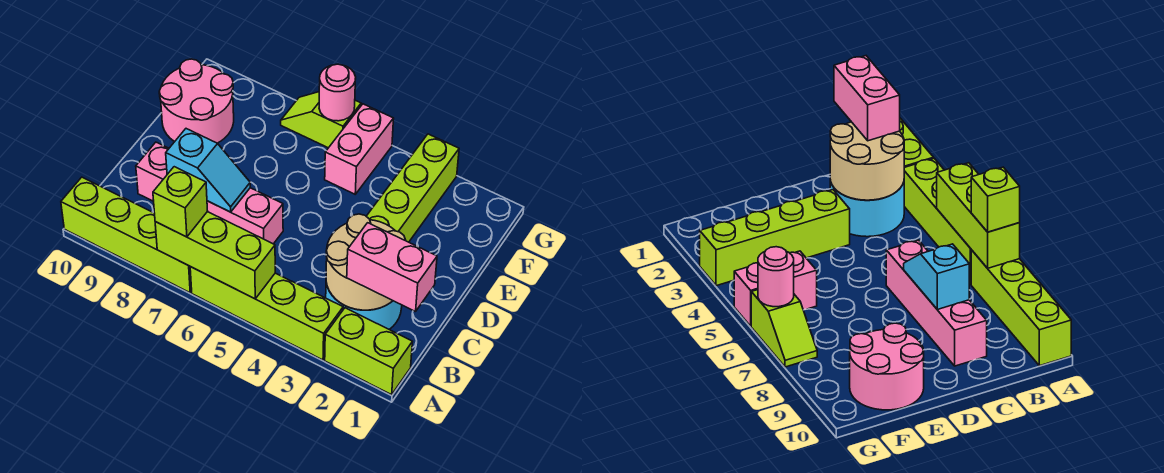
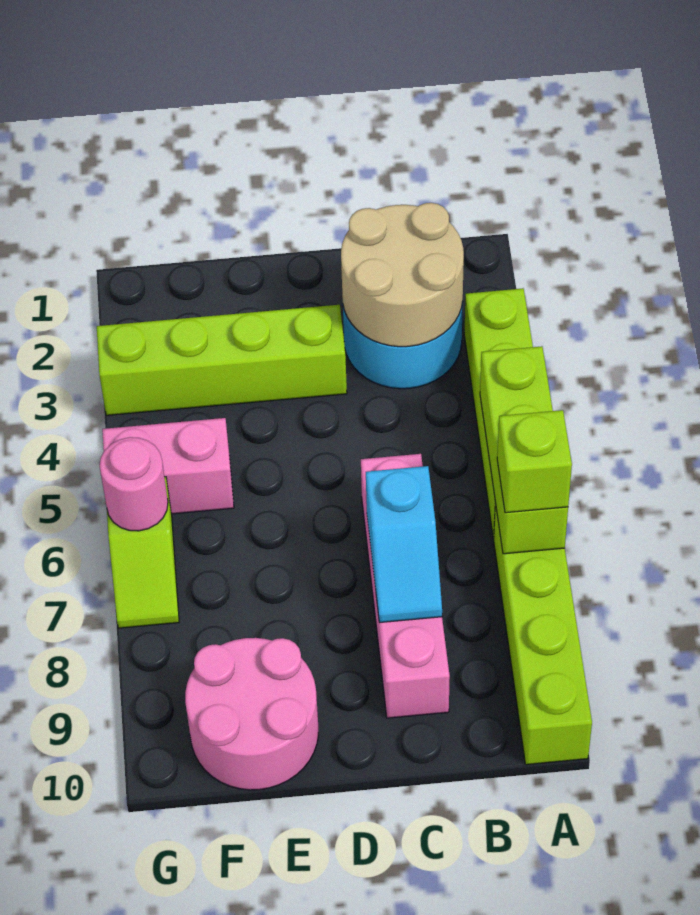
lime brick A1:A2 level 1 -> none
pink brick B1:B2 level 3 -> none
cyan slope C7:C8 level 2 top 8 -> cyan slope C7:C8 level 2 top 7

